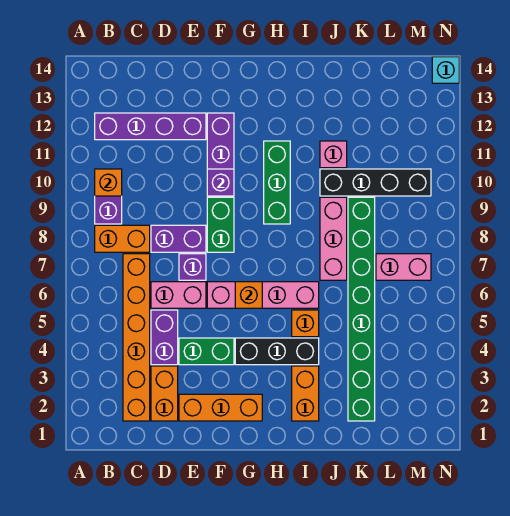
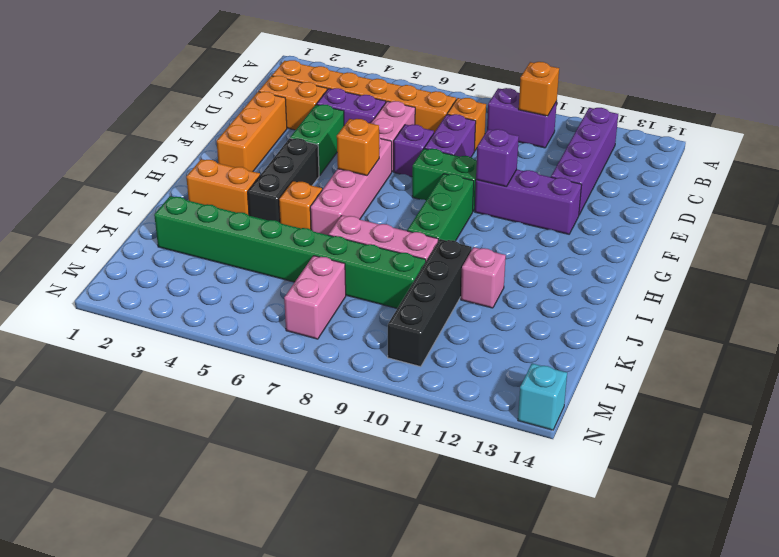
orange brick B8:C8 level 1 -> orange brick C8 level 1
green brick H9:H11 level 1 -> green brick G9:I9 level 1

